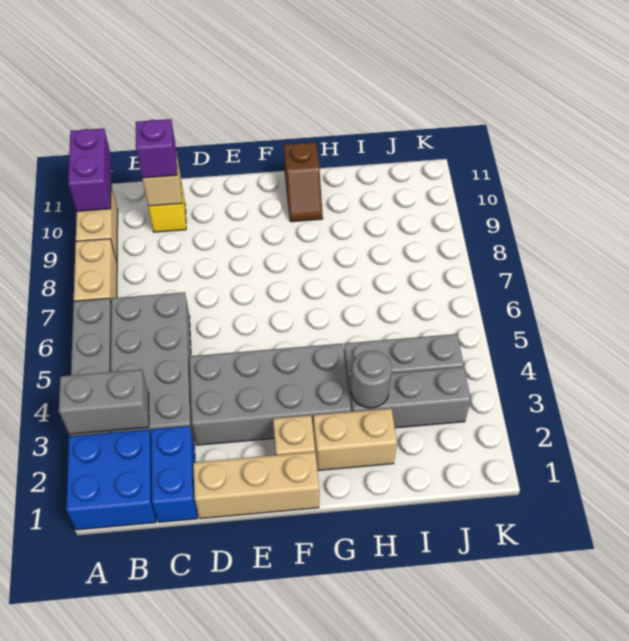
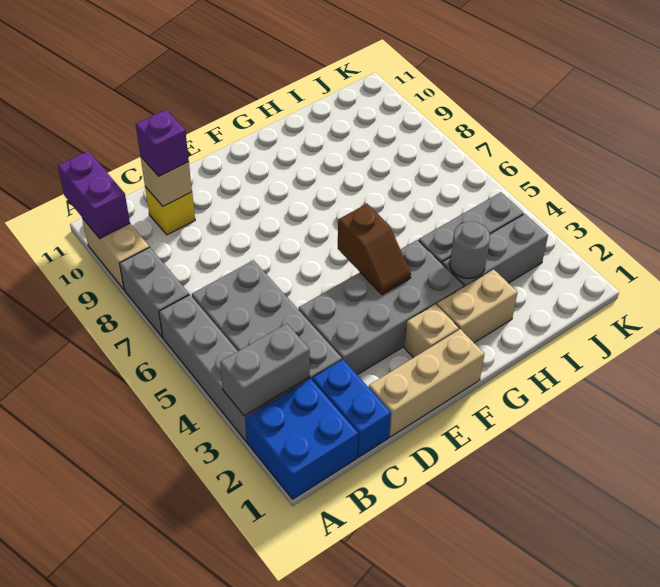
tan brick A7:A8 level 1 -> grey brick A7:A8 level 1
brown slope G10:G11 level 1 top 11 -> brown slope F4:F5 level 2 top 5

